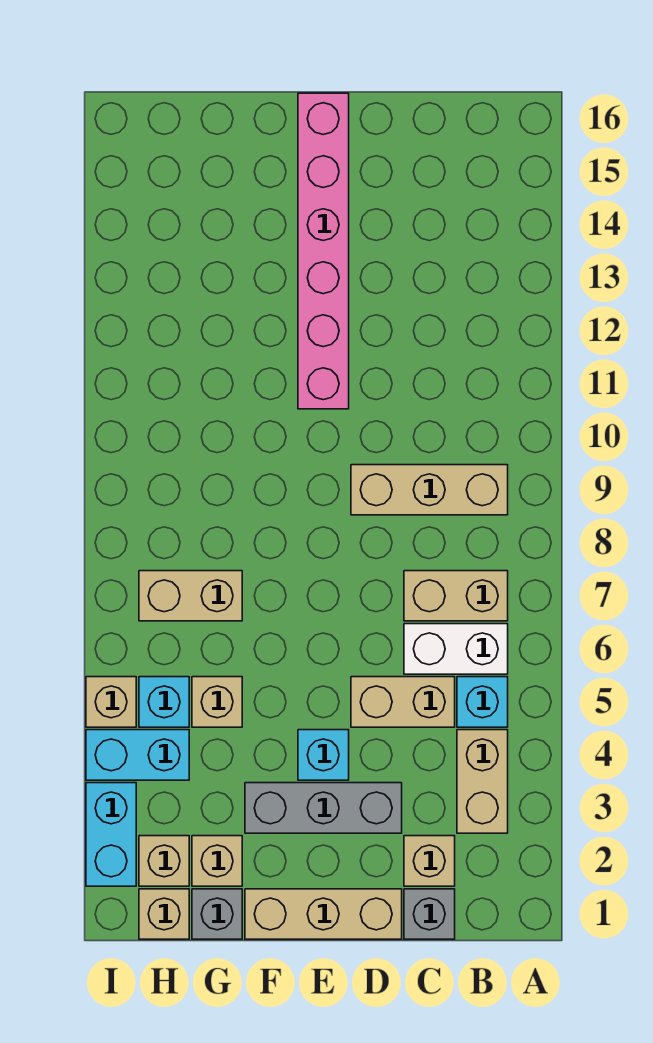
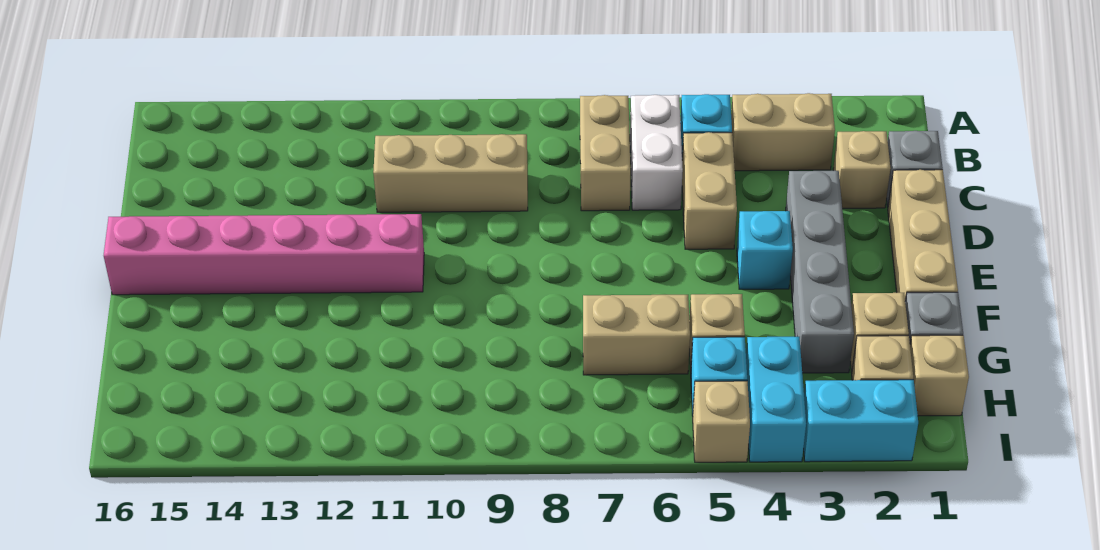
tan brick B9:D9 level 1 -> tan brick C9:C11 level 1
grey brick D3:F3 level 1 -> grey brick D3:G3 level 1
tan brick G7:H7 level 1 -> tan brick G6:G7 level 1

